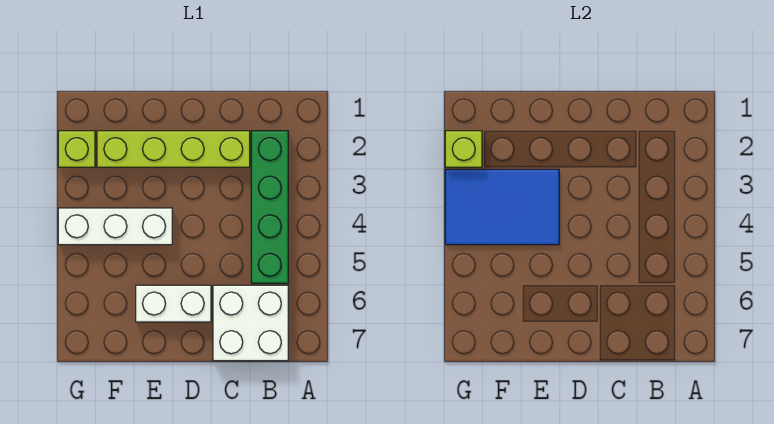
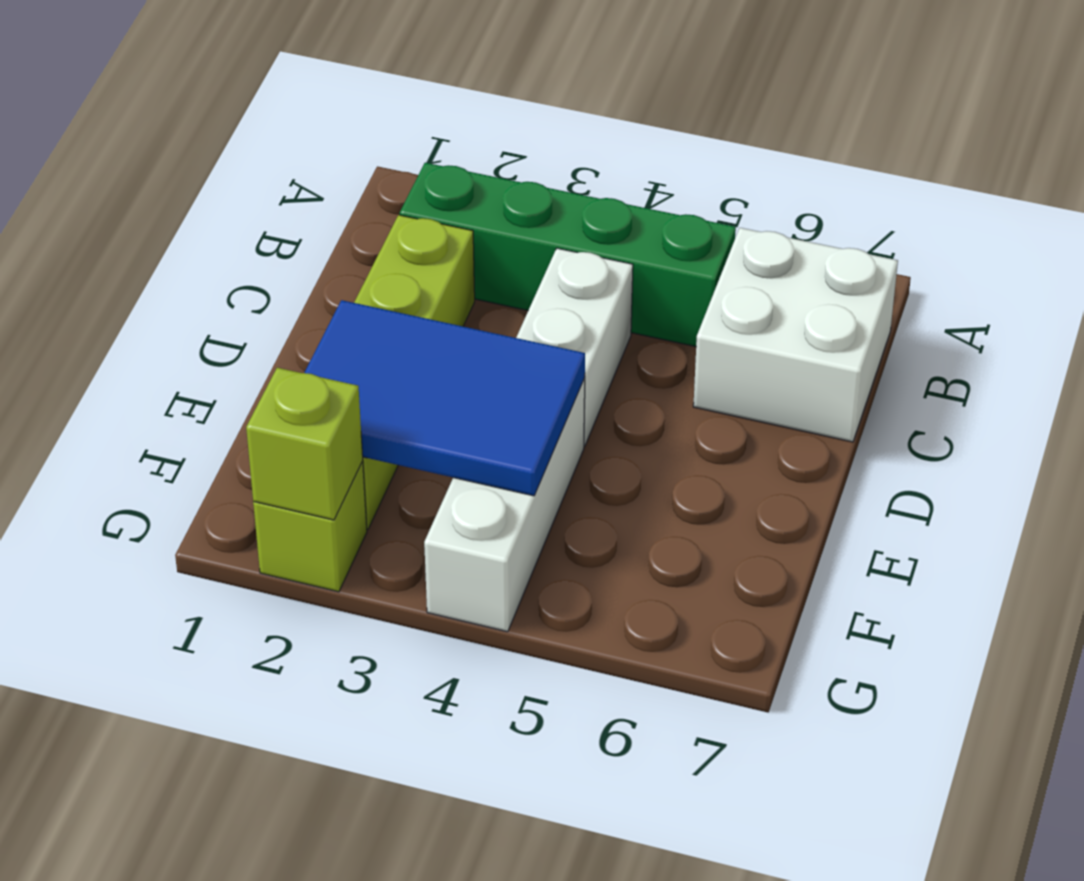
white brick D6:E6 level 1 -> white brick C4:D4 level 1
blue tile E3:G4 level 2 -> blue tile E2:F4 level 2

